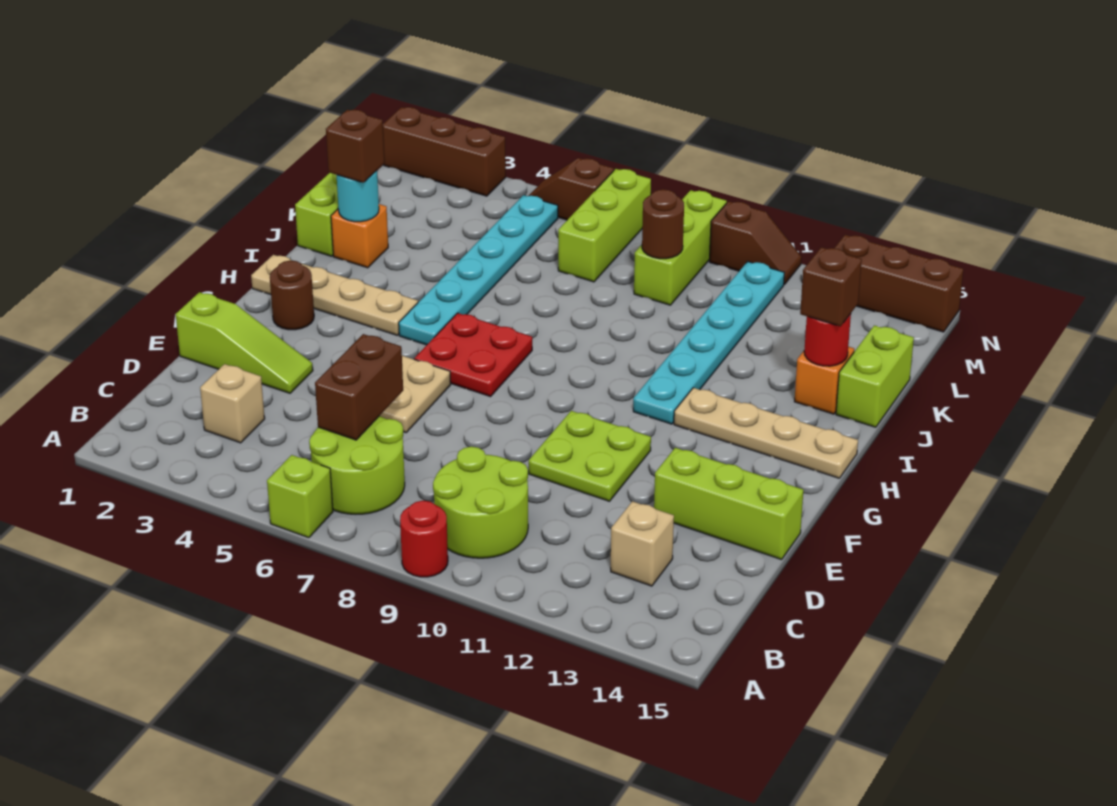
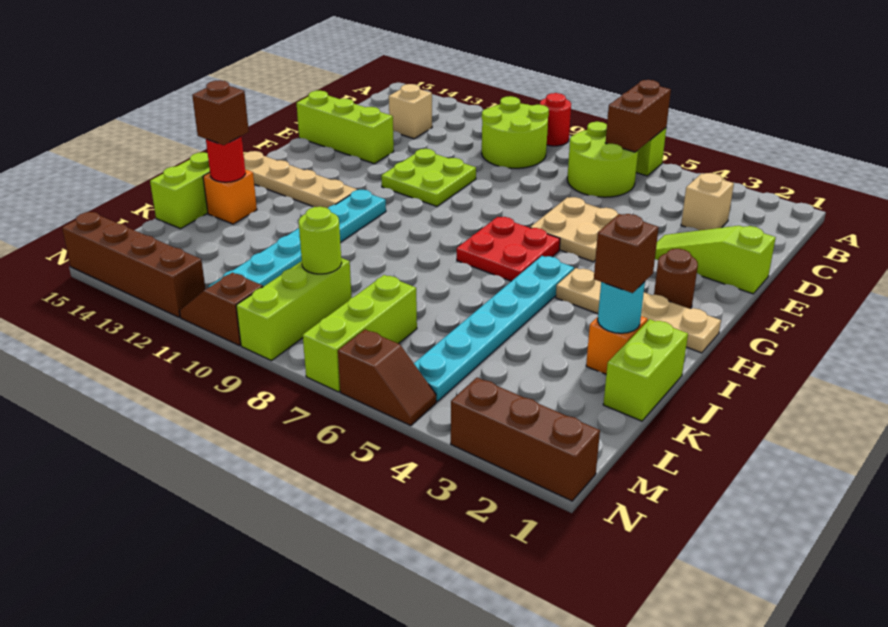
brown brick C6:D6 level 2 -> brown brick A6:B6 level 2
brown round brick L9 level 2 -> lime round brick L9 level 2
brown brick N13:N15 level 1 -> brown brick N12:N15 level 1

